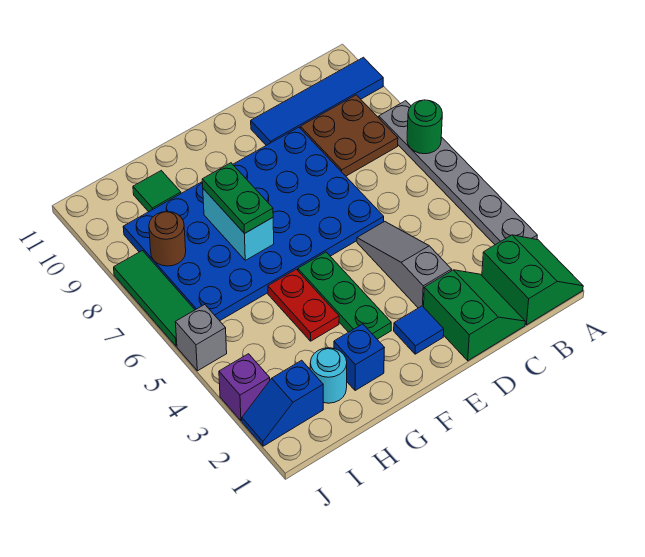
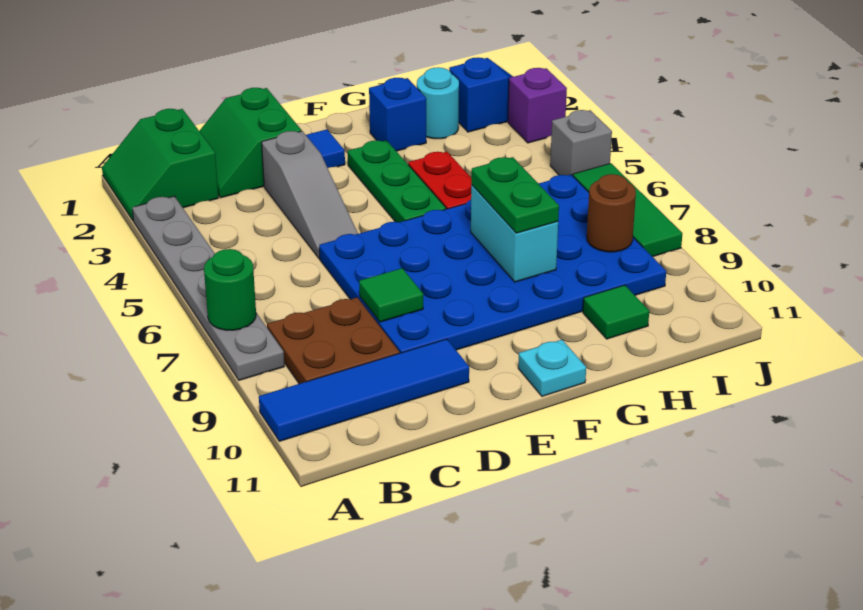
none -> green tile D8 level 2
none -> cyan plate F11 level 1

